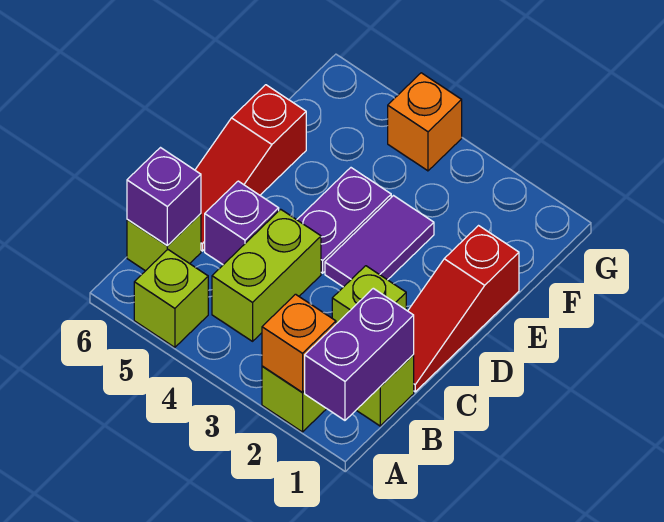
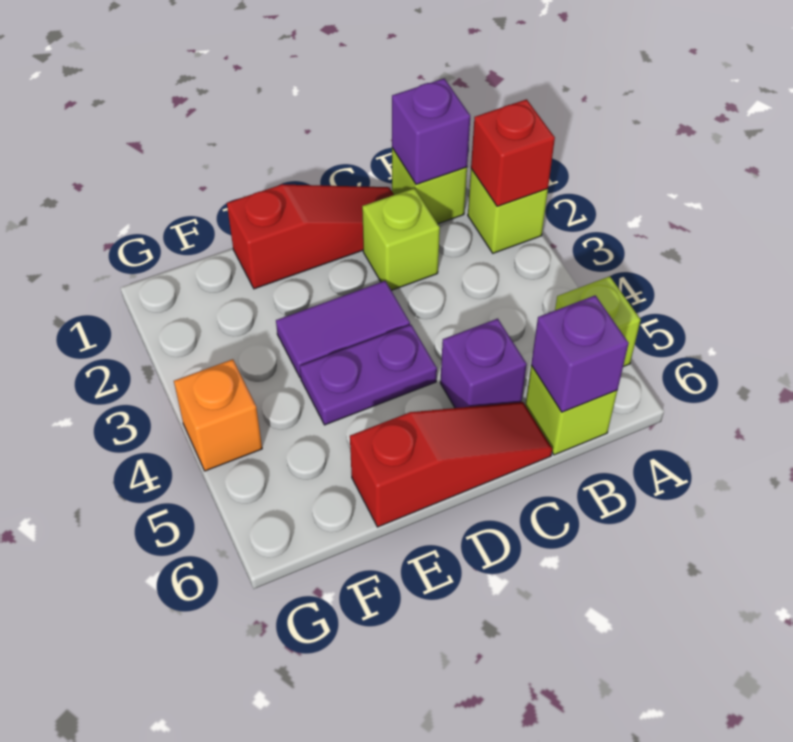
purple brick A1:B1 level 2 -> purple brick B1 level 2
orange brick A2 level 2 -> red brick A2 level 2
lime brick B4:C4 level 1 -> none

